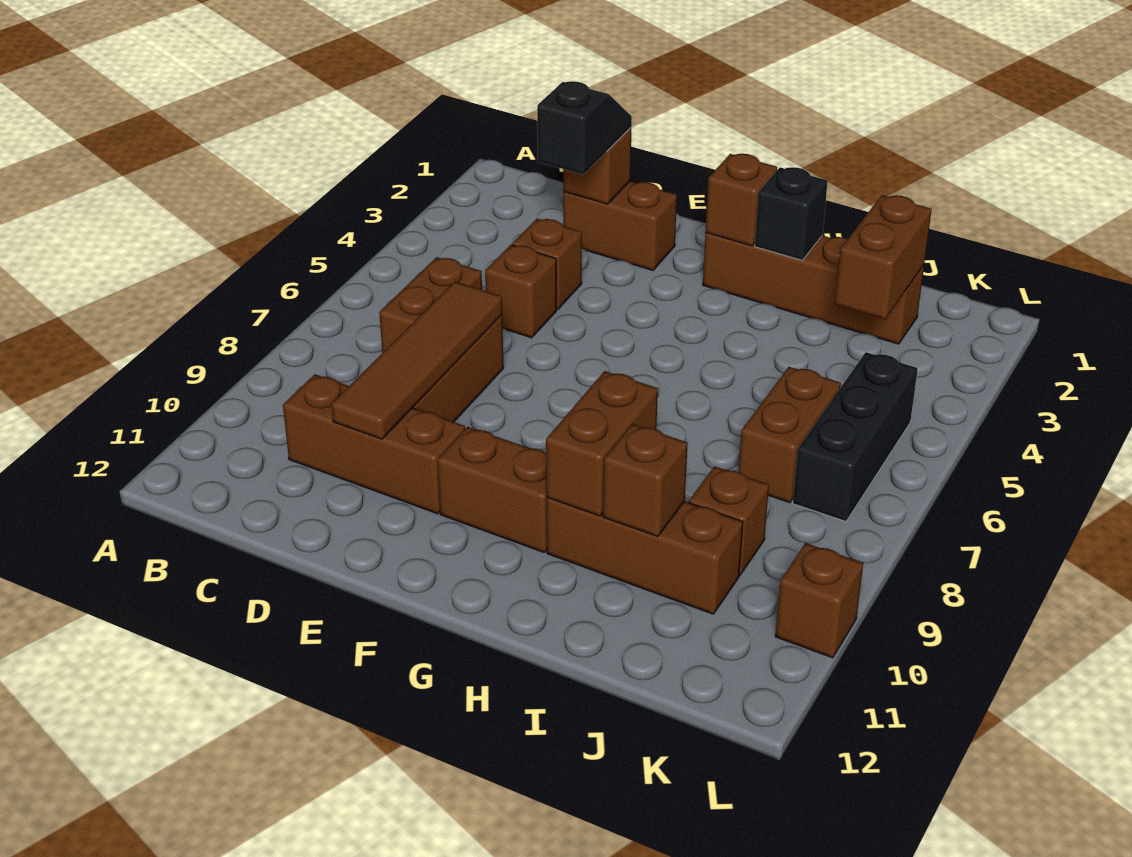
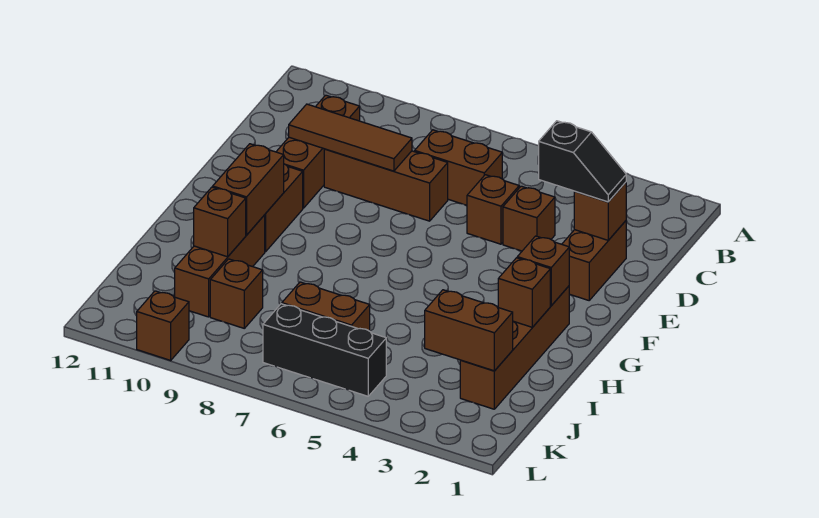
brown tile D7:D10 level 2 -> brown tile D8:D10 level 2
black brick H2 level 2 -> brown brick H2 level 2
brown brick H9:H10 level 2 -> brown brick G10:H10 level 2

